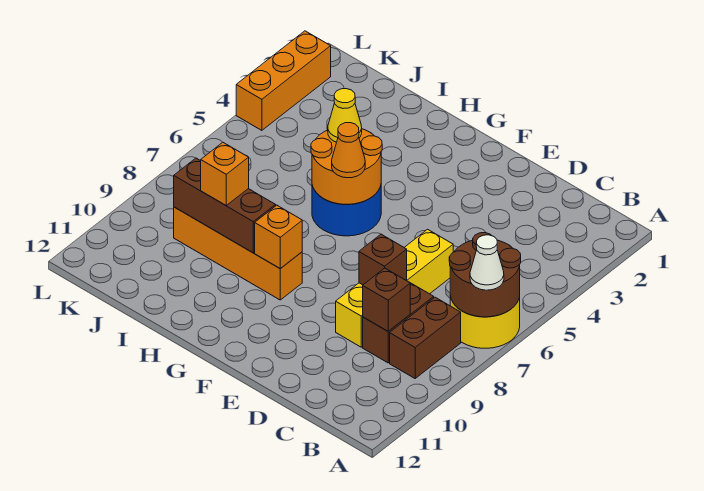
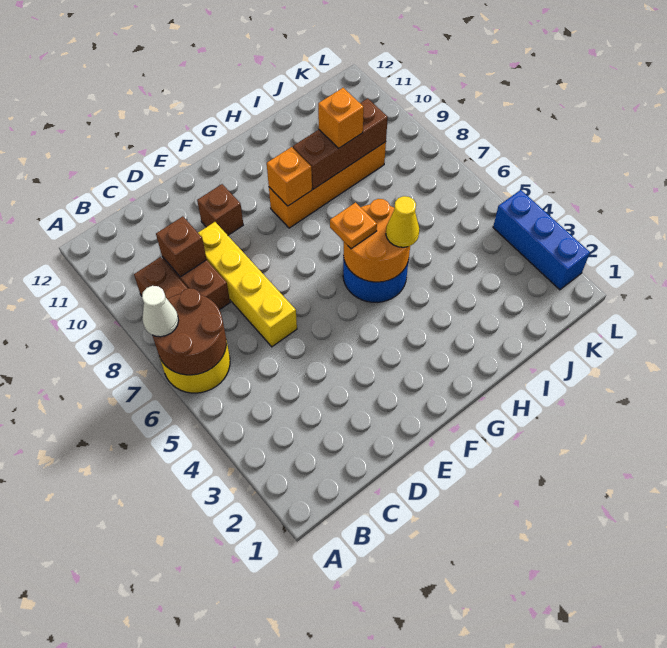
brown brick D8 level 2 -> brown brick E10 level 1
orange cone G6 level 3 -> orange plate G6 level 3
orange brick L2:L4 level 1 -> blue brick L2:L4 level 1

